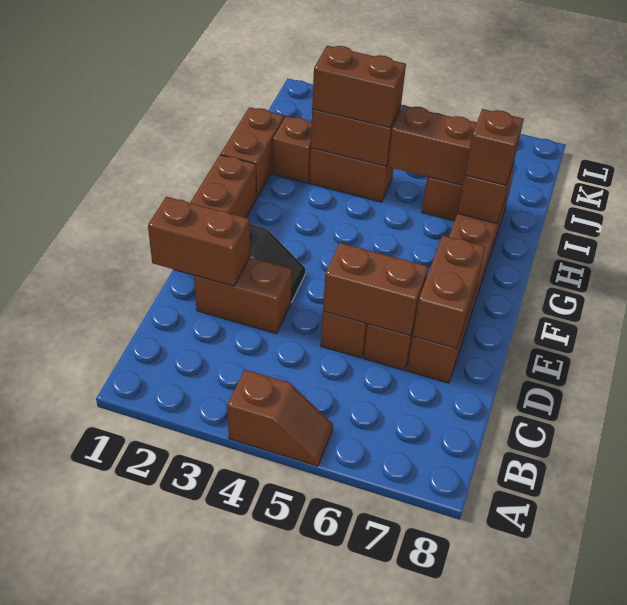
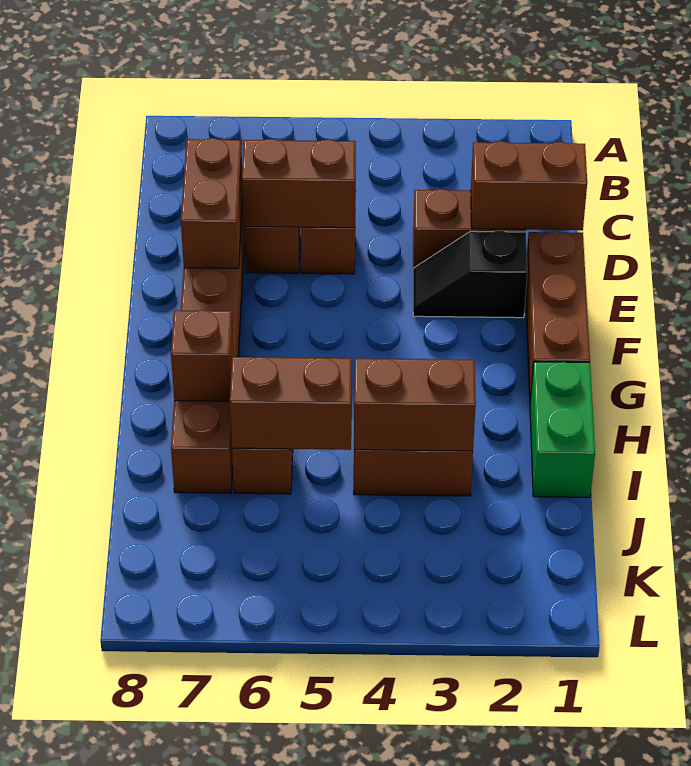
brown slope A4:A5 level 1 top 4 -> none
brown brick H1:I1 level 1 -> green brick H1:I1 level 1
brown brick H7 level 3 -> none
brown brick I2 level 1 -> none
brown brick I3:I4 level 3 -> none

